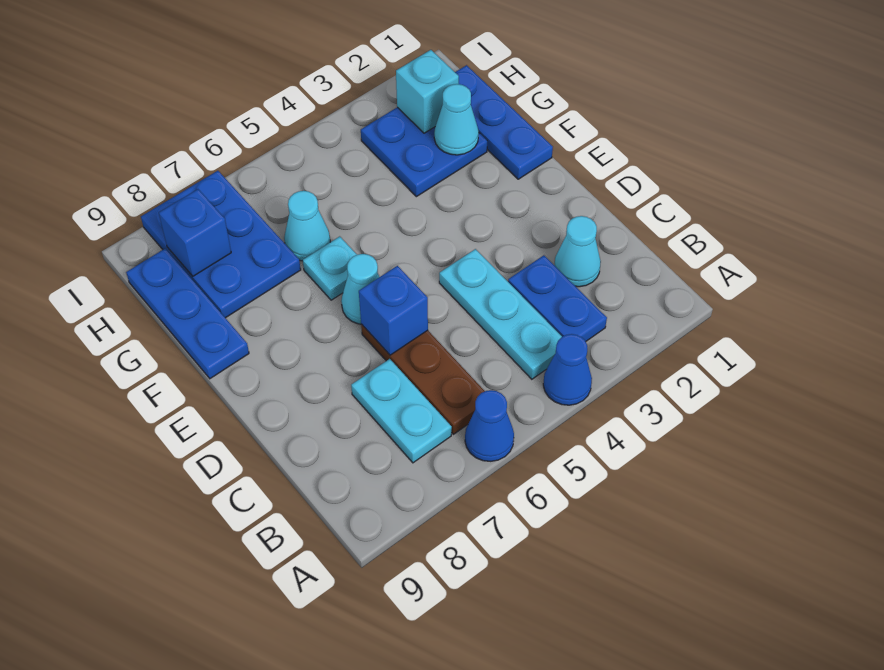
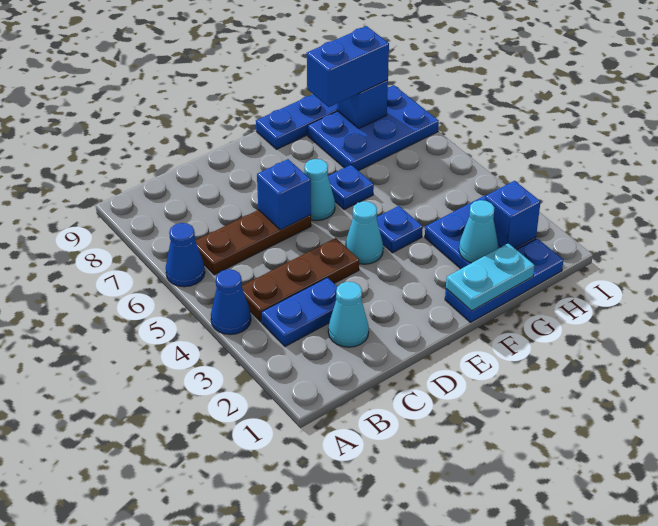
cyan plate B4:D4 level 1 -> brown plate B4:D4 level 1
cyan plate B7:C7 level 1 -> cyan plate F1:G1 level 2
none -> blue plate F4 level 1
cyan plate F6 level 1 -> blue plate F6 level 1
cyan cone G6 level 1 -> cyan cone E4 level 1
none -> blue brick G8:H8 level 3
cyan brick H2 level 2 -> blue brick H2 level 2

